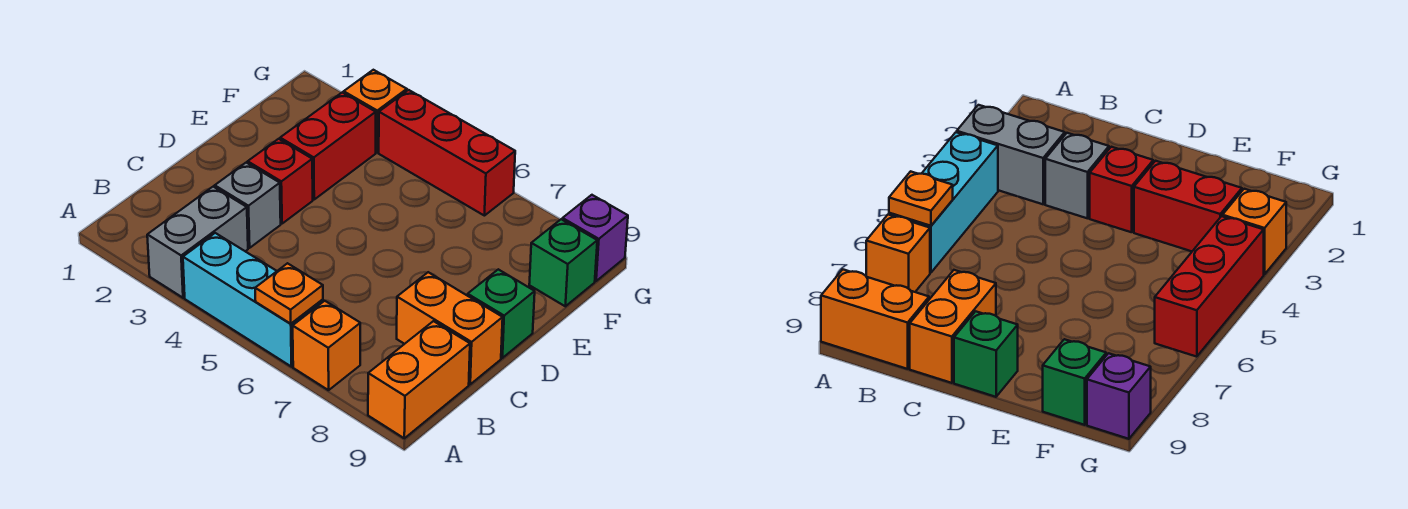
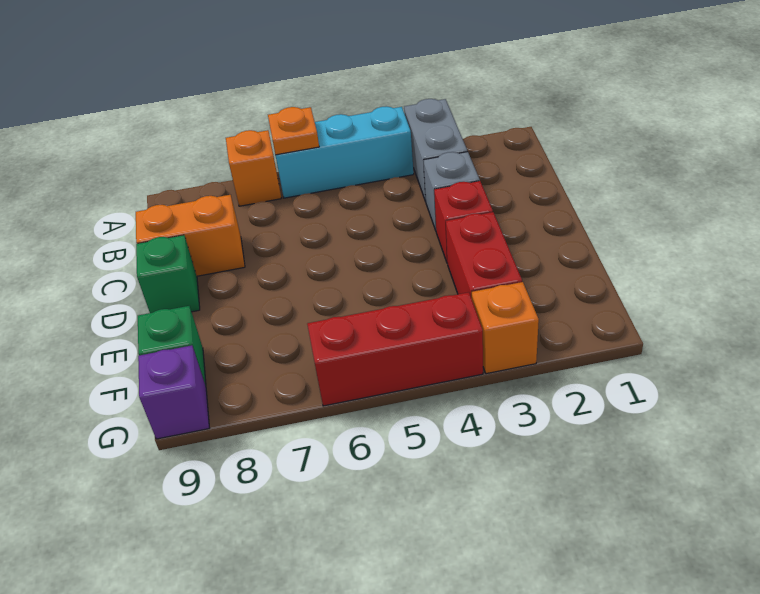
orange brick A9:B9 level 1 -> none

